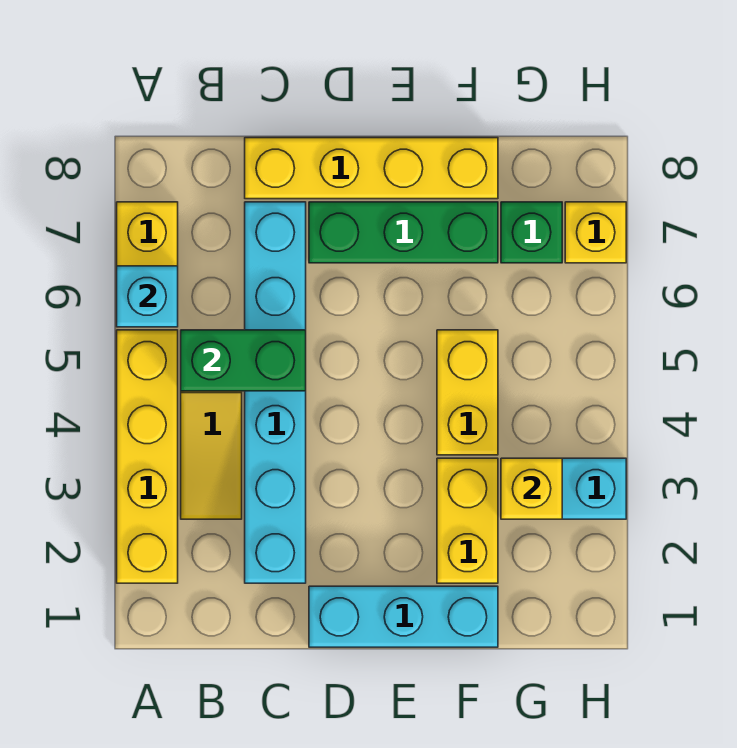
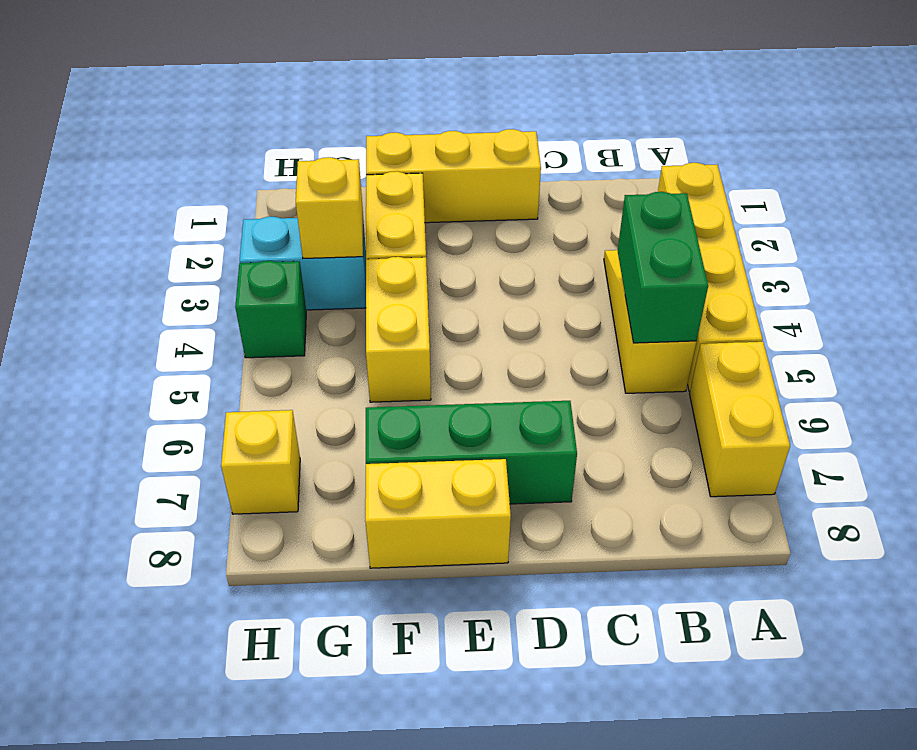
cyan brick A6 level 2 -> none
green brick B5:C5 level 2 -> green brick B4:B5 level 2
cyan brick C2:C7 level 1 -> none
yellow brick C8:F8 level 1 -> yellow brick E8:F8 level 1
cyan brick D1:F1 level 1 -> yellow brick D1:F1 level 1
green brick G7 level 1 -> green brick H4 level 1

